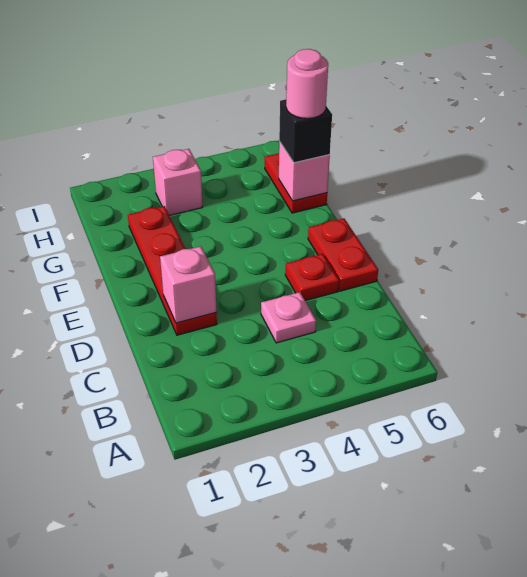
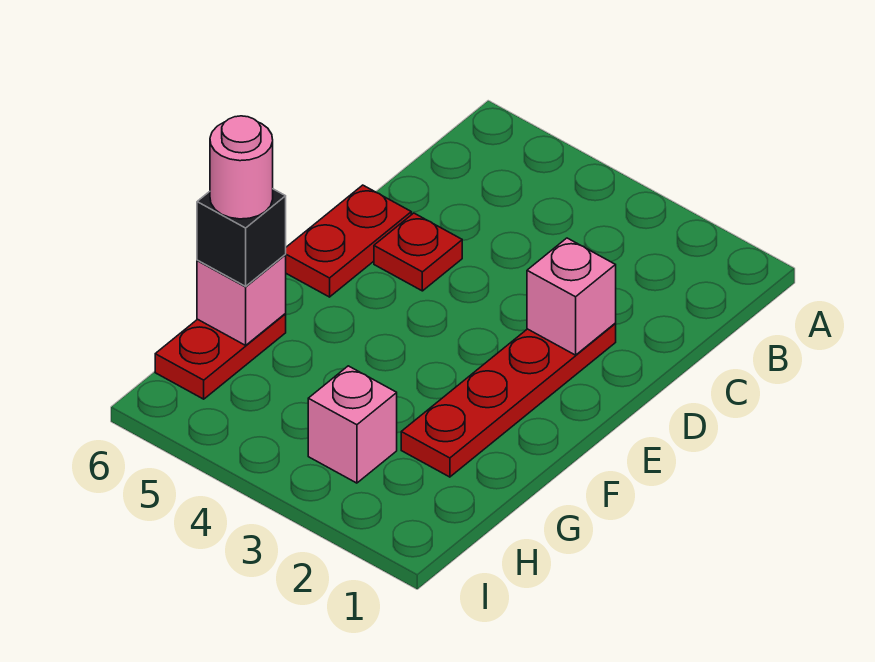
pink plate C4 level 1 -> none

